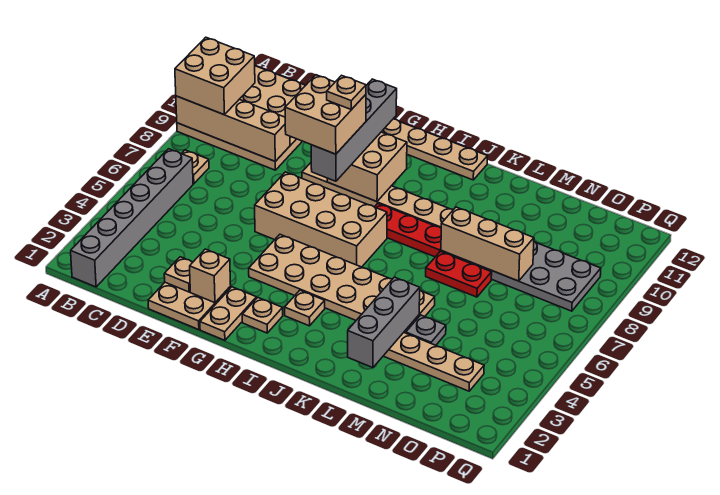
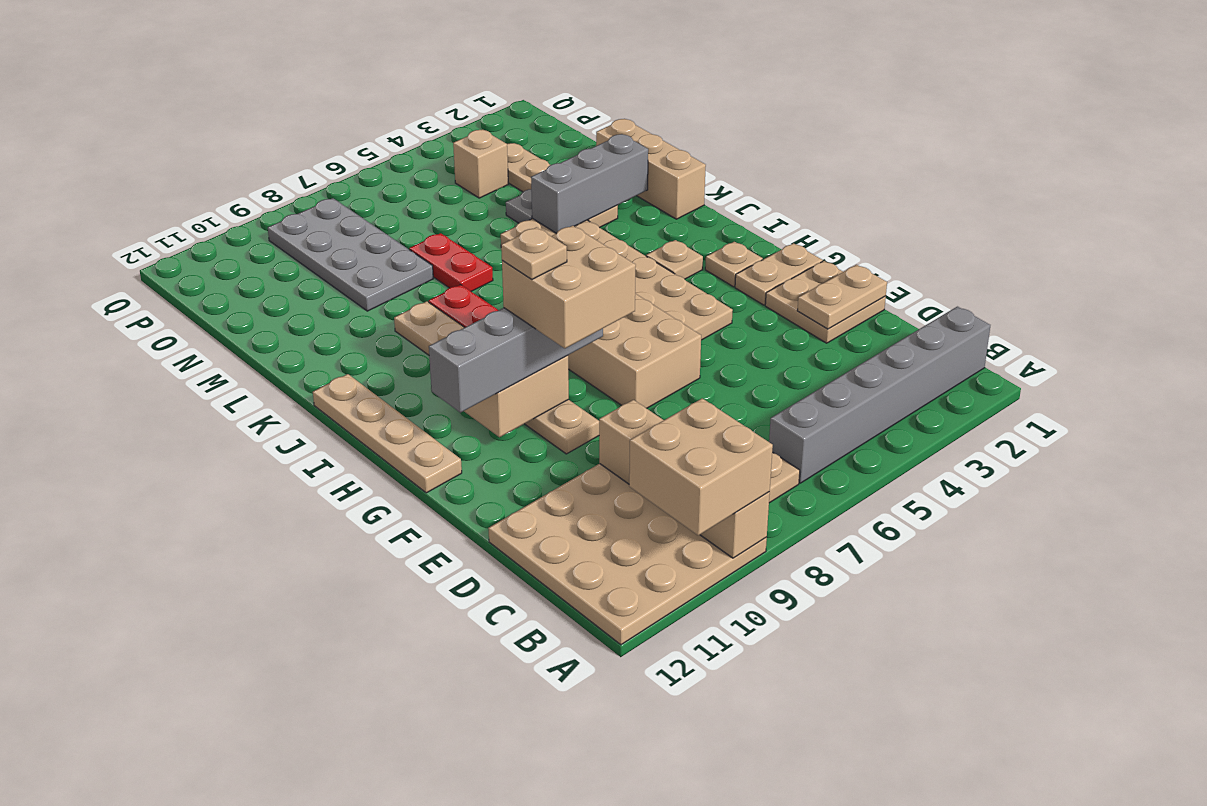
tan plate E2 level 2 -> tan plate E1:E2 level 2
tan brick F2 level 2 -> tan brick O4 level 1
tan brick L8:N8 level 2 -> tan brick K1:M1 level 1

